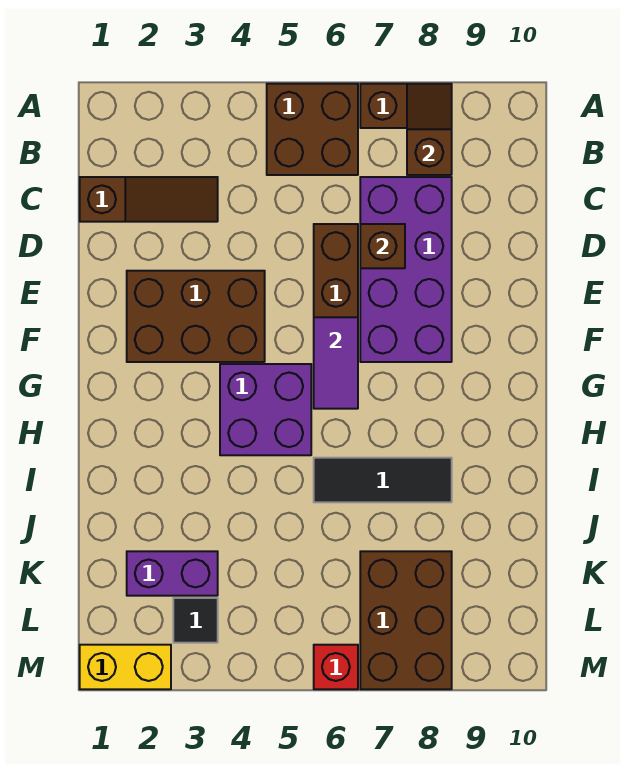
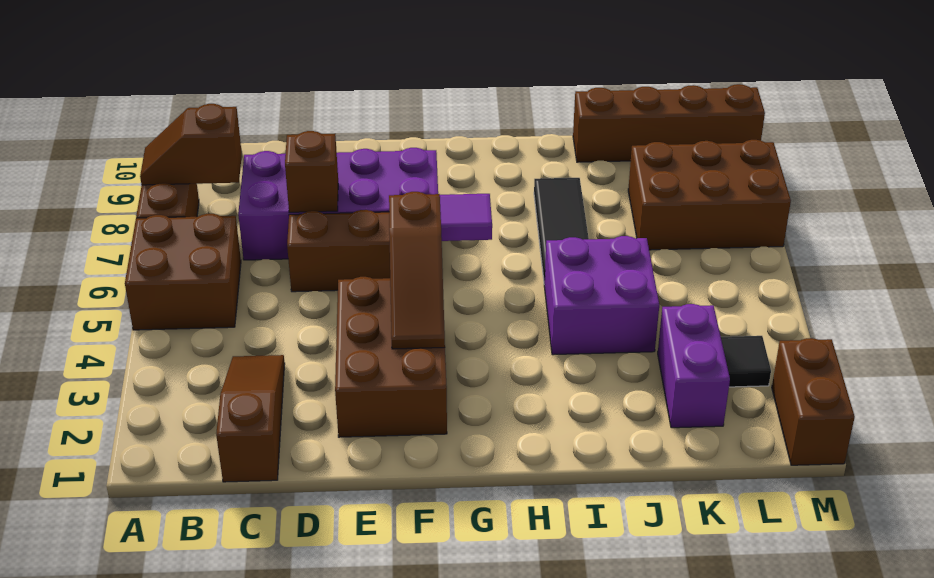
none -> brown slope F3:F5 level 2 top 5
purple brick G4:H5 level 1 -> purple brick I4:J5 level 1
none -> brown brick J10:M10 level 1
yellow brick M1:M2 level 1 -> brown brick M1:M2 level 1
red brick M6 level 1 -> none

